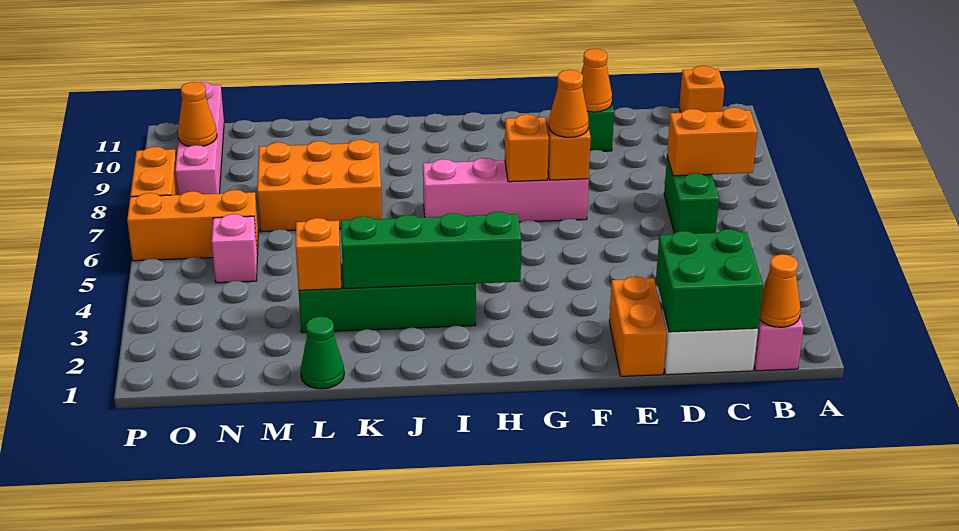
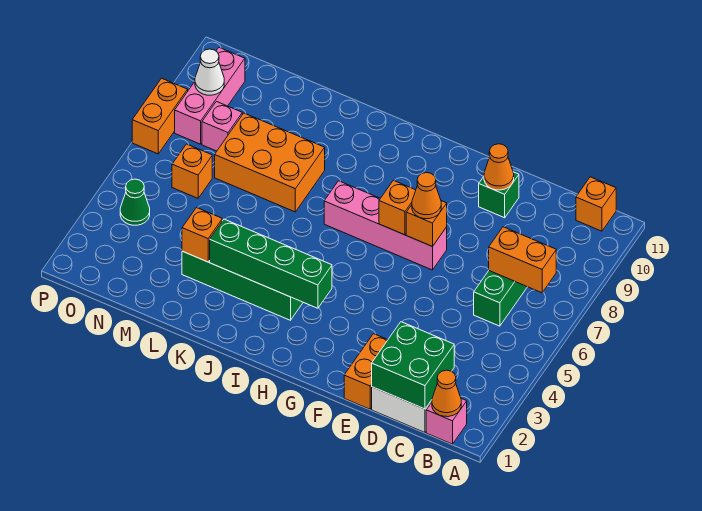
green cone L1 level 1 -> green cone O4 level 1
pink brick N5 level 1 -> pink brick N8 level 1
orange brick N6:P6 level 1 -> orange brick N6 level 1
pink brick O8:O11 level 1 -> pink brick O8:O10 level 1
orange cone O9 level 2 -> white cone O9 level 2

